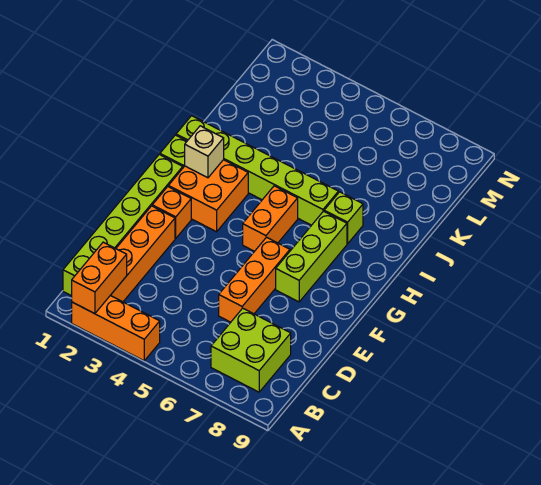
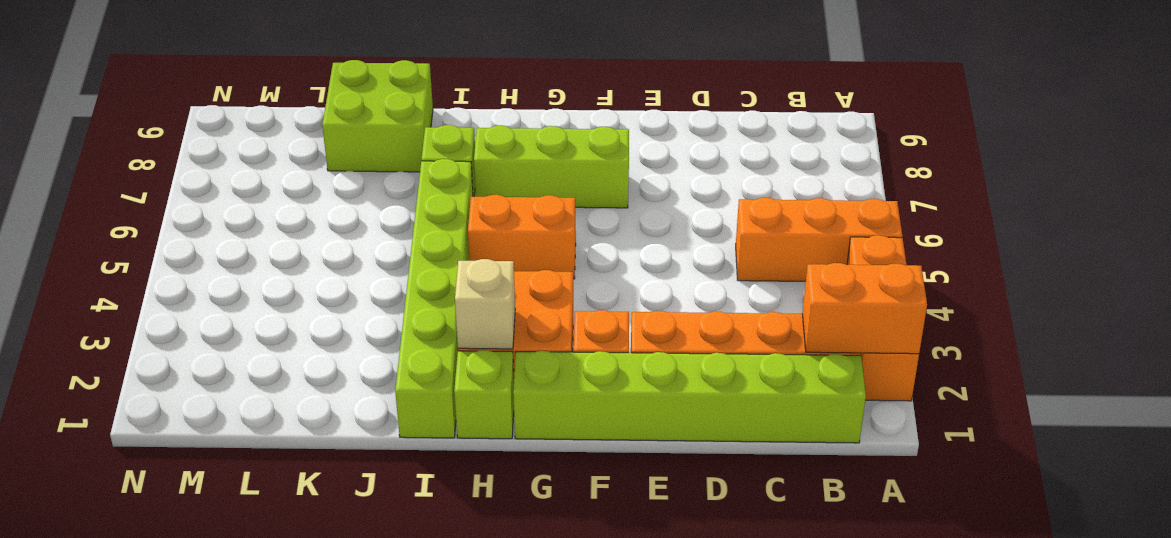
lime brick B7:C8 level 1 -> lime brick J8:K9 level 1
orange brick D6:F6 level 1 -> orange brick A5:C5 level 1

